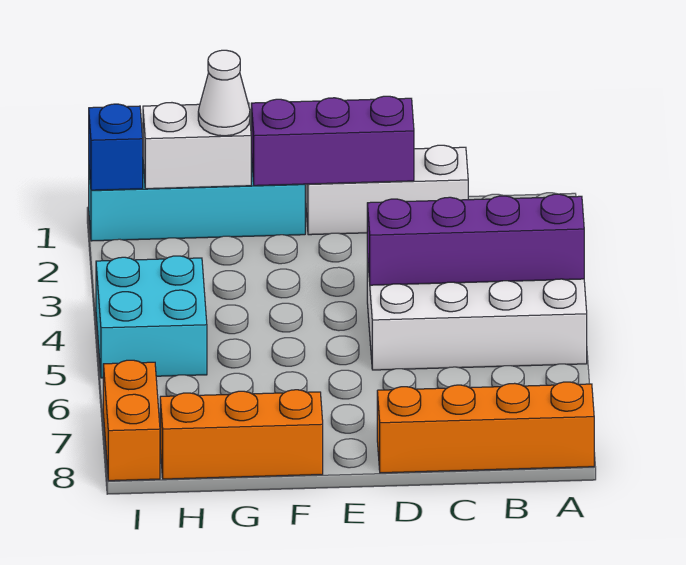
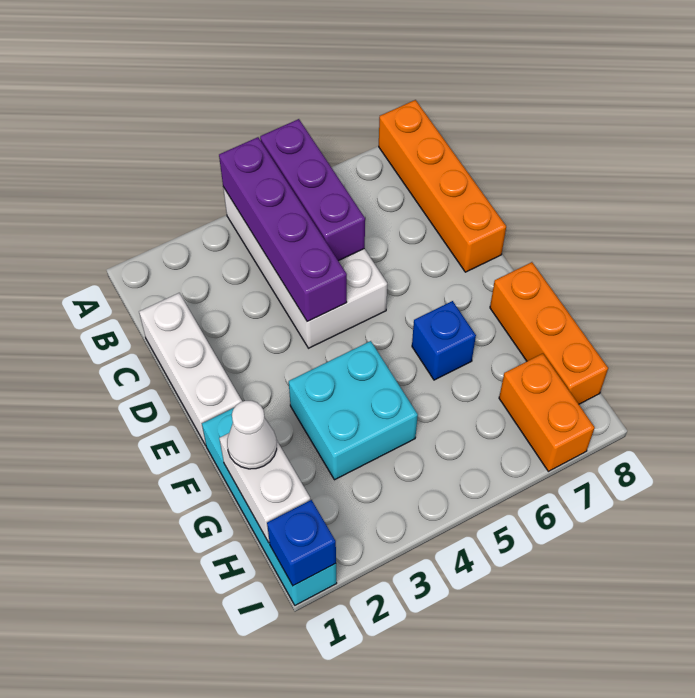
purple brick D1:F1 level 2 -> purple brick A5:C5 level 2
none -> blue brick F6 level 1
cyan brick H4:I5 level 1 -> cyan brick F3:G4 level 1
orange brick I7:I8 level 1 -> orange brick H7:I7 level 1

